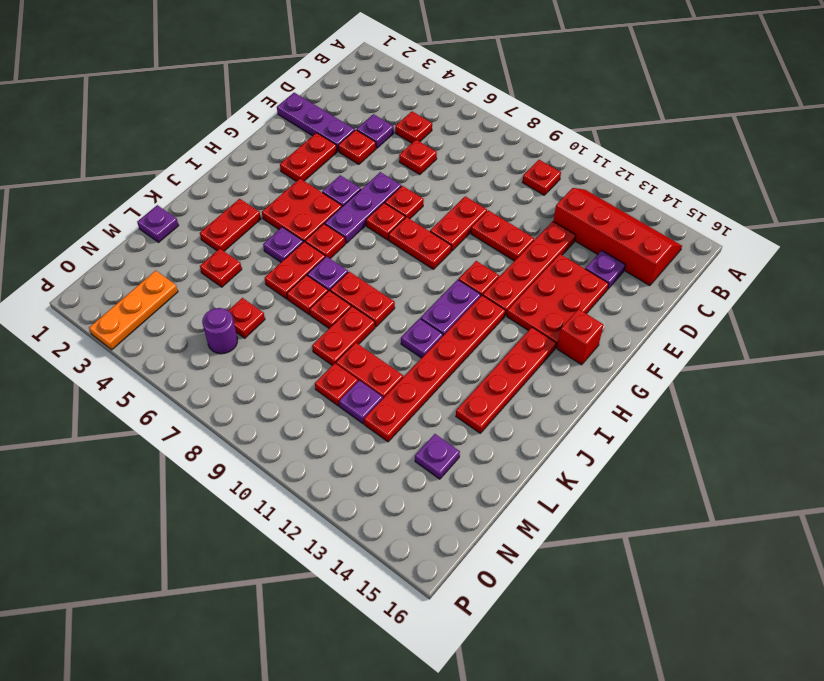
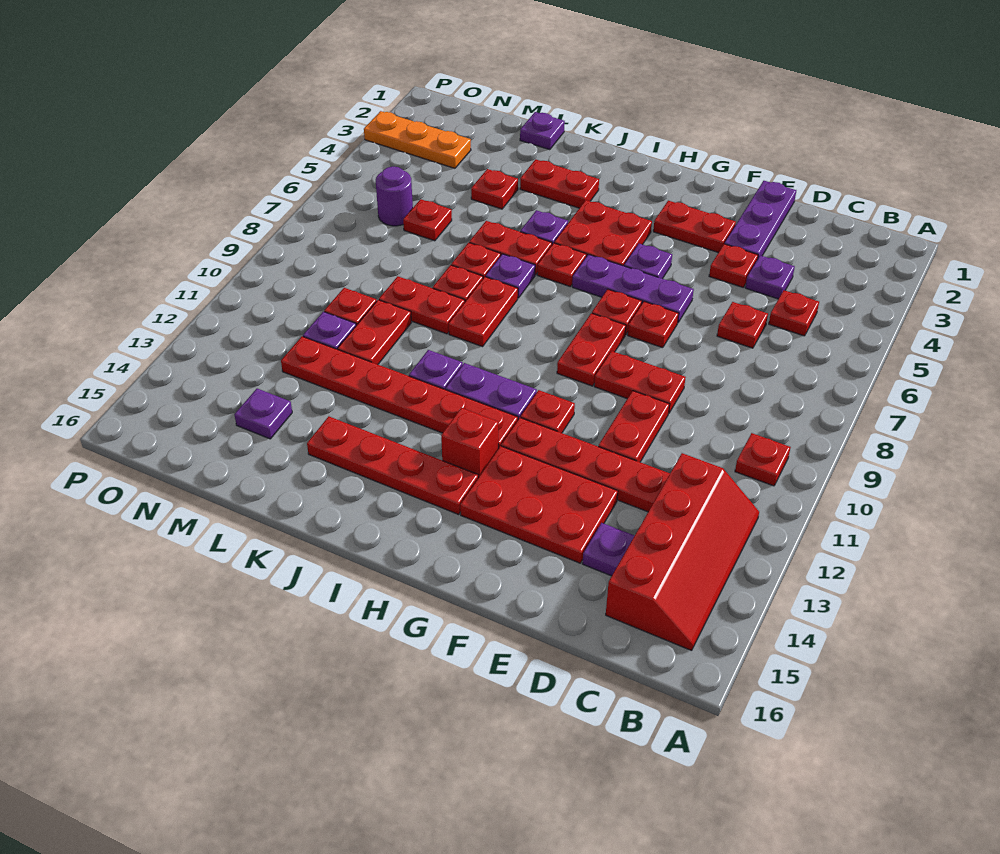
red brick G15 level 1 -> red brick H13 level 1

